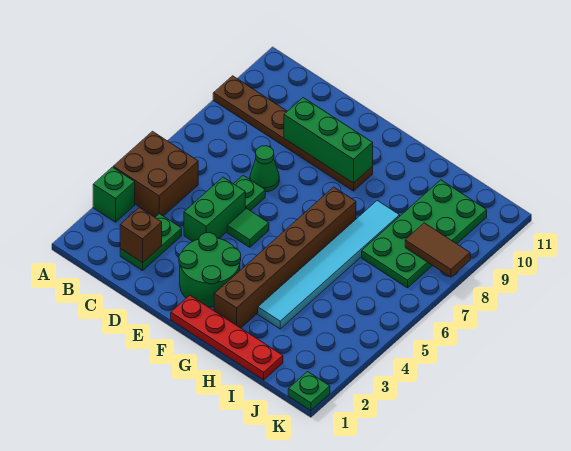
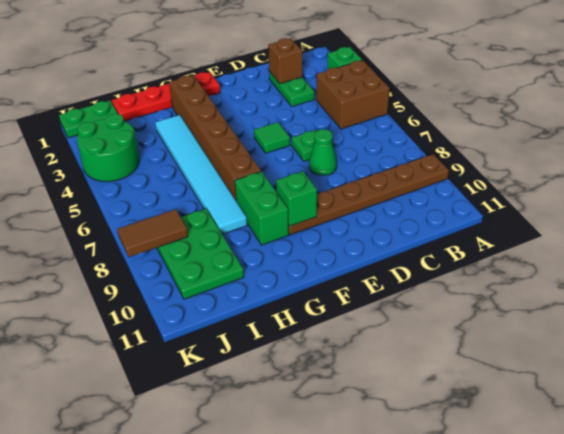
green brick D4:D5 level 1 -> green brick G8:G9 level 1
green brick D9:F9 level 2 -> green brick F9 level 2
green round brick E2:F3 level 1 -> green round brick J3:K4 level 1
green plate I7:J10 level 1 -> green plate I8:J10 level 1
green plate K1 level 1 -> green plate J1:K1 level 1

